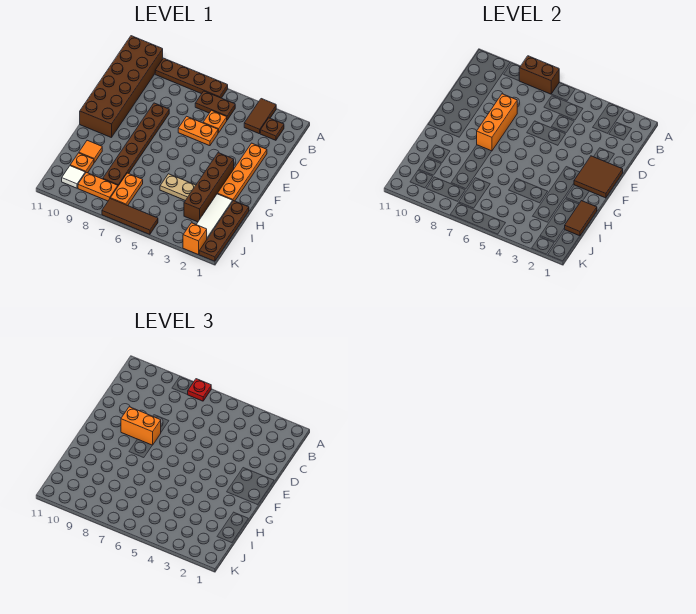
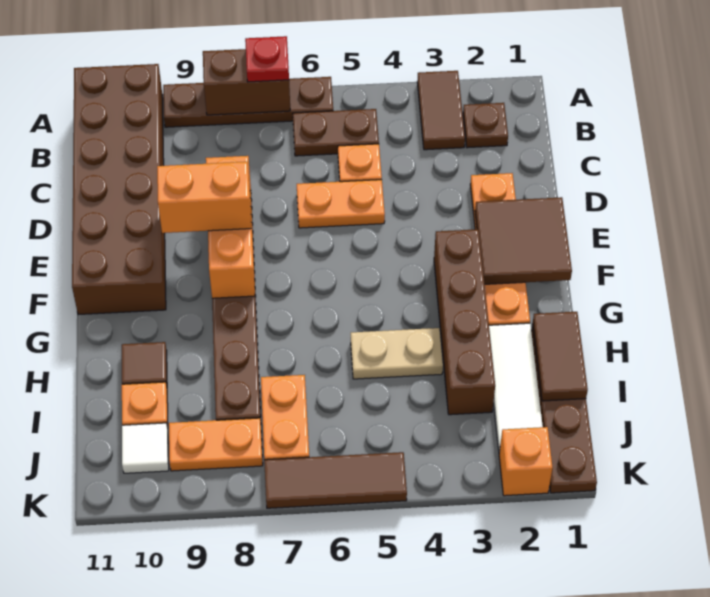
orange tile H10 level 1 -> brown tile H10 level 1

